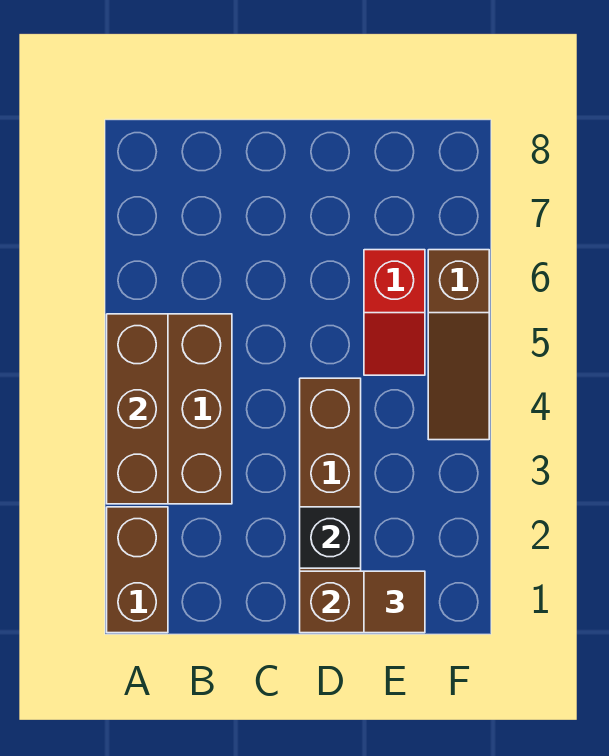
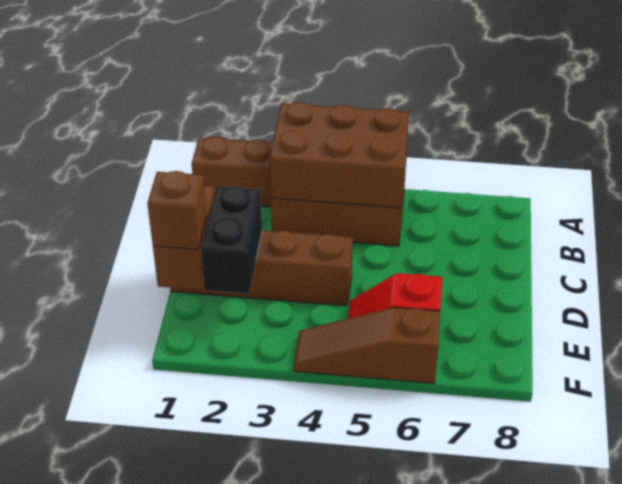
brown brick A3:A5 level 2 -> brown brick A3:B5 level 2
black brick D2 level 2 -> black brick D2:E2 level 2
brown tile E1 level 3 -> brown brick E1 level 3

